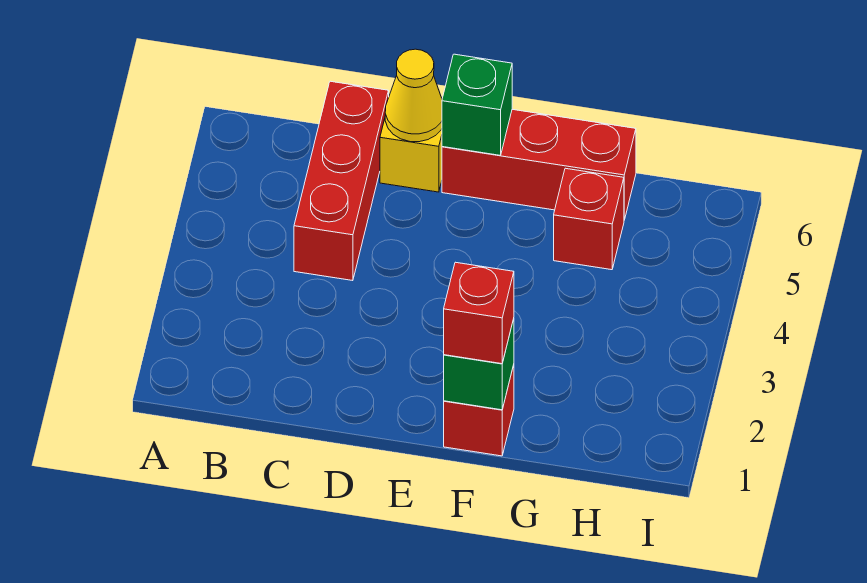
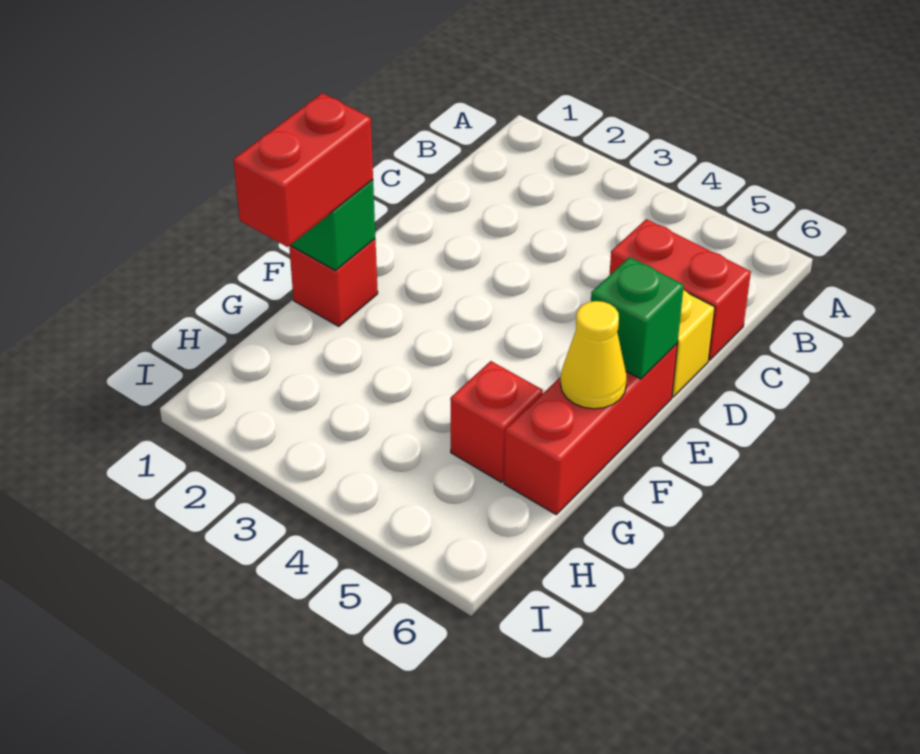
red brick C4:C6 level 1 -> red brick C5:C6 level 1
yellow cone D6 level 2 -> yellow cone F6 level 2
red brick F1 level 3 -> red brick F1:G1 level 3

